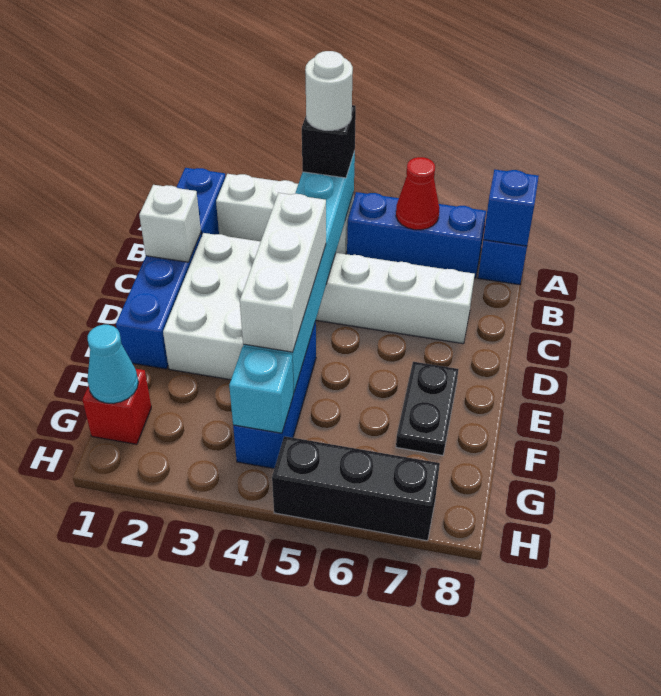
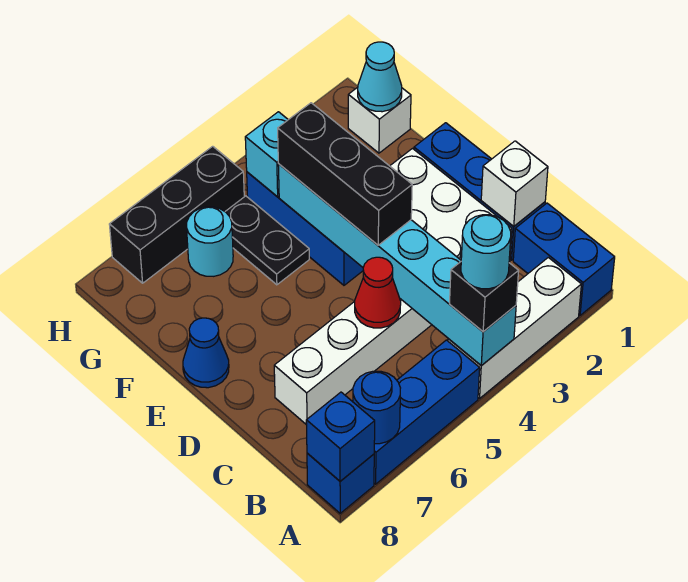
white round brick A4 level 4 -> cyan round brick A4 level 4
red cone A6 level 2 -> red cone C5 level 2
none -> blue round brick A7 level 2
white brick D4:F4 level 3 -> black brick D4:F4 level 3
black plate E7:F7 level 1 -> black plate F5:G5 level 1
none -> blue cone E8 level 1
red brick G1 level 1 -> white brick G1 level 1
none -> cyan round brick G6 level 1

